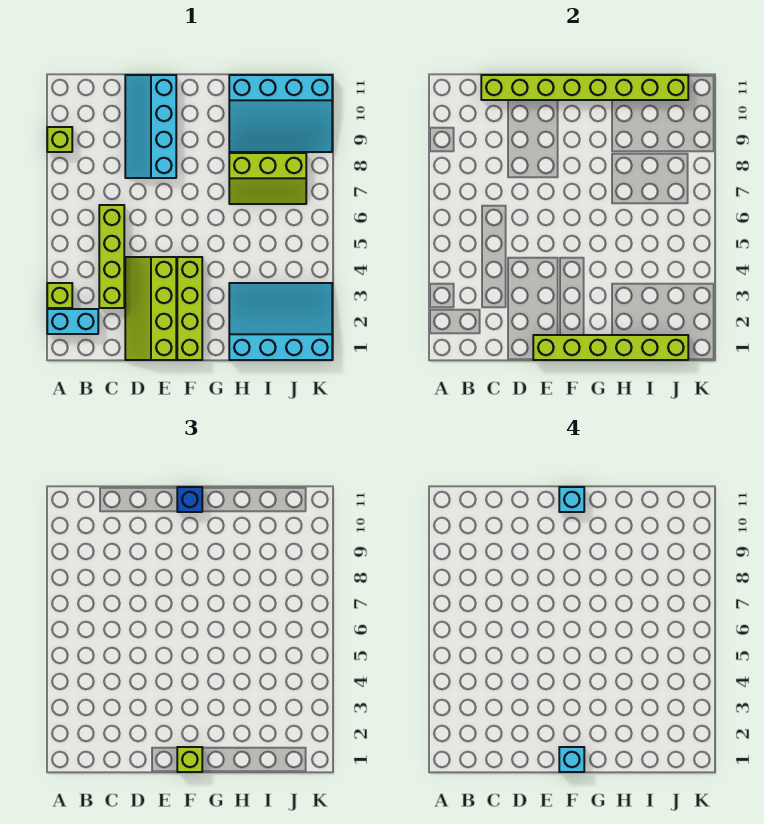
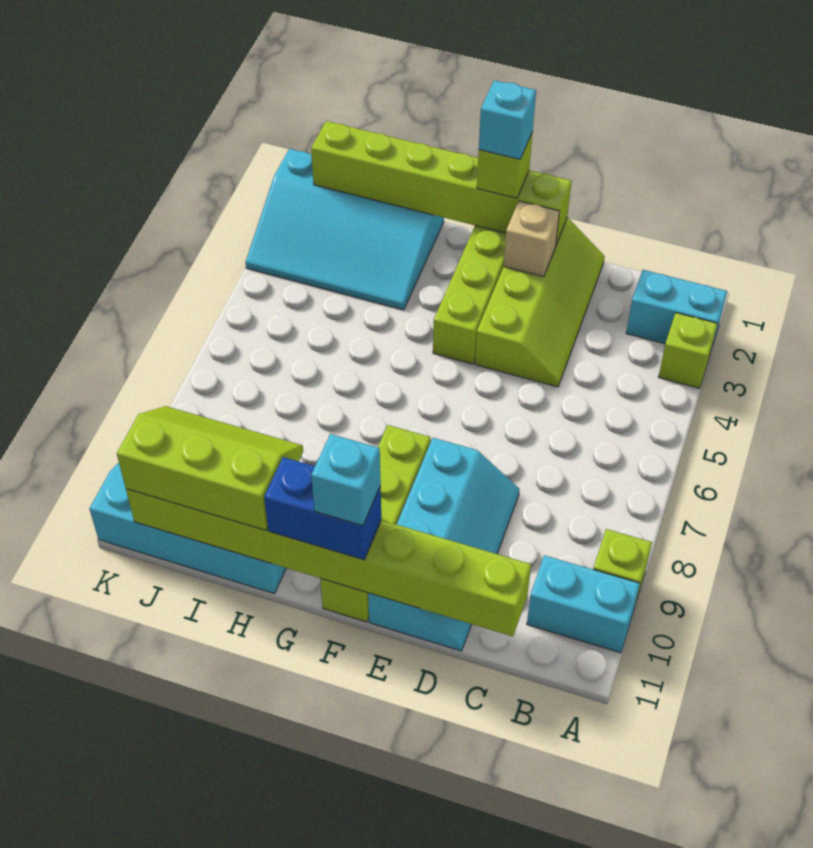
none -> cyan brick A10:B10 level 1
lime brick C3:C6 level 1 -> lime brick F8:F11 level 1
none -> tan brick E2 level 2
blue brick F11 level 3 -> blue brick F11:G11 level 3
lime slope H7:J8 level 1 top 8 -> lime slope H10:J11 level 3 top 11

